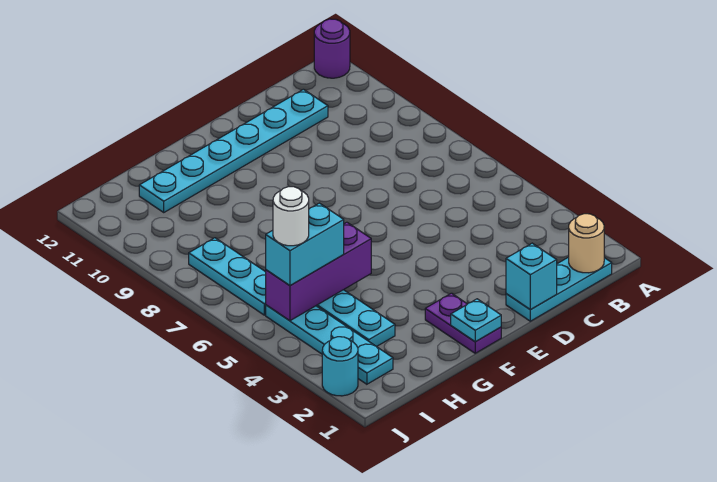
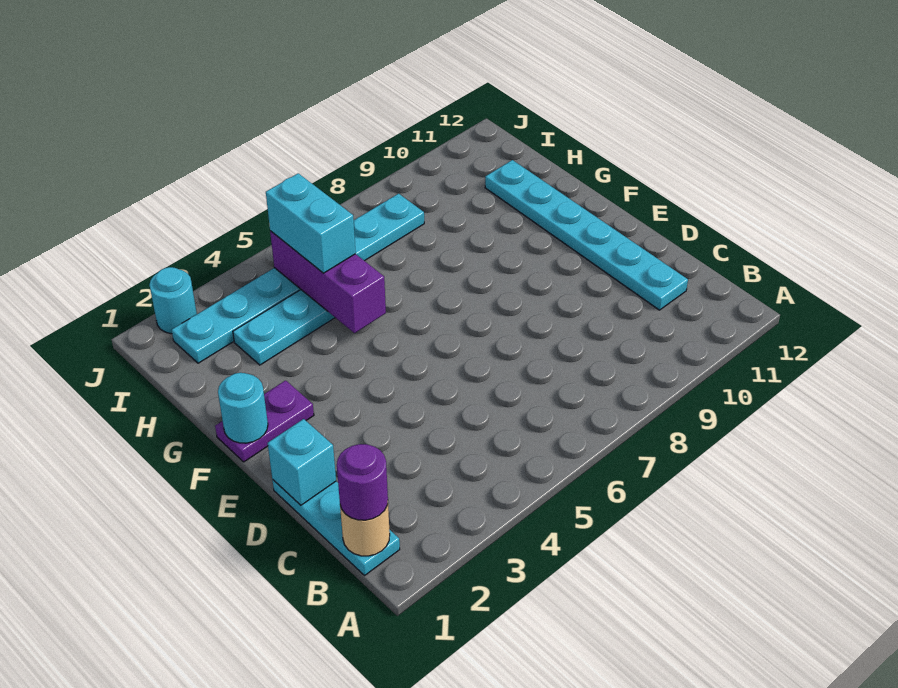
purple round brick A12 level 1 -> purple round brick B1 level 3
cyan plate F1 level 2 -> cyan round brick F1 level 2
white round brick I5 level 4 -> none

